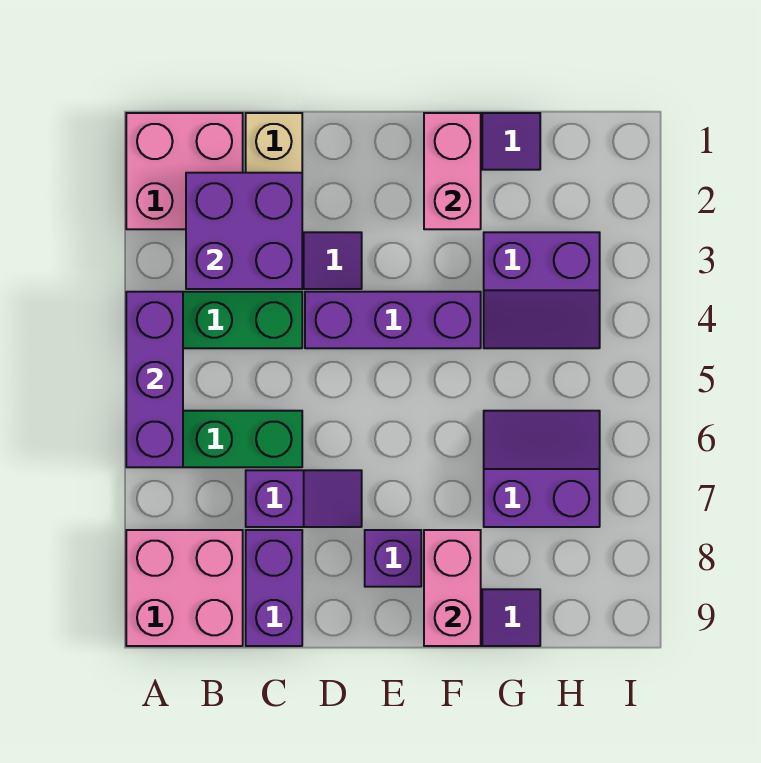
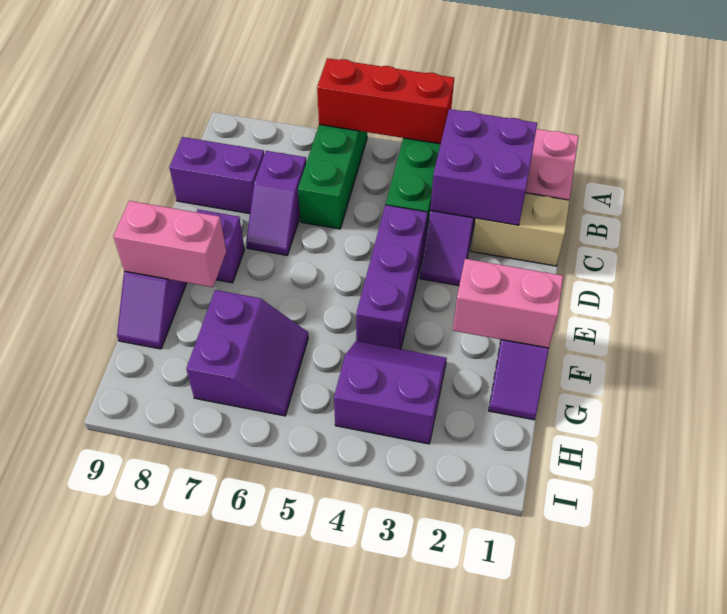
purple brick A4:A6 level 2 -> red brick A4:A6 level 2
pink brick A8:B9 level 1 -> none
purple slope G3:H4 level 1 top 3 -> purple slope G3:H4 level 1 top H

